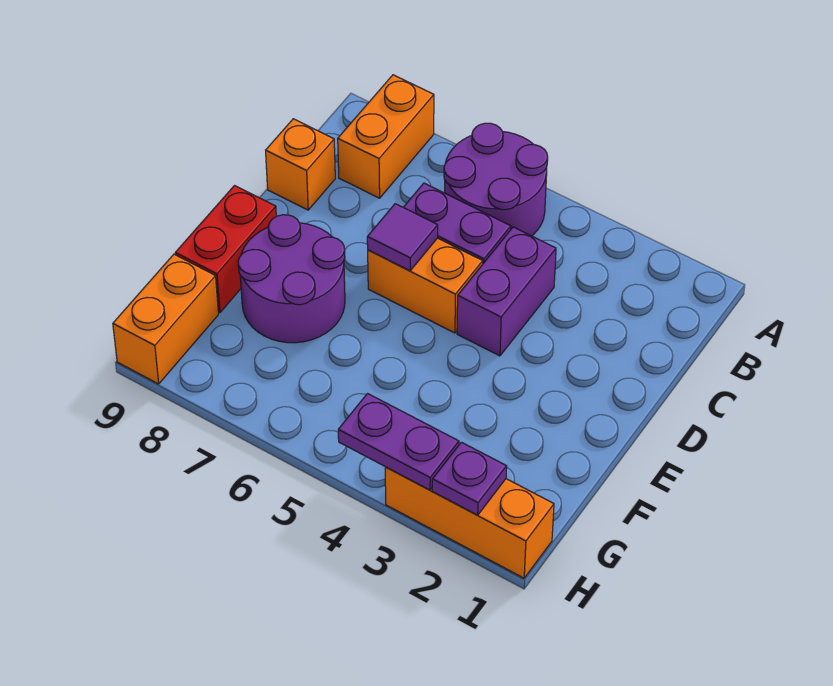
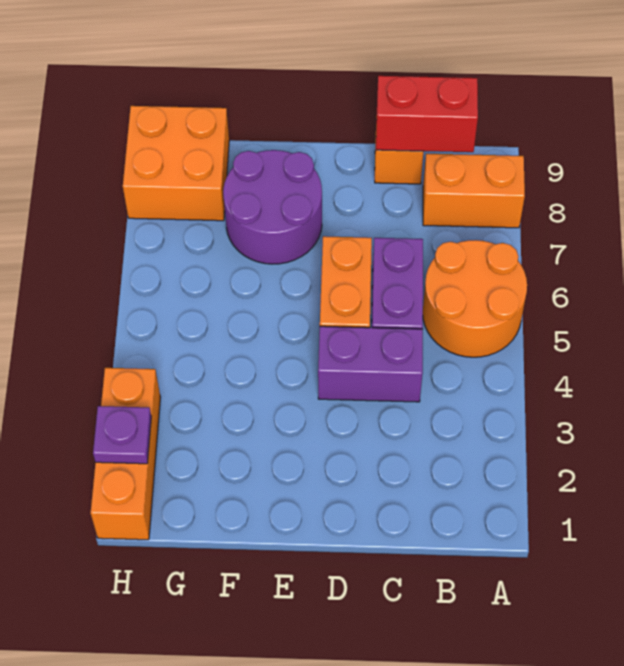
purple round brick A5:B6 level 1 -> orange round brick A5:B6 level 1
purple tile D6 level 2 -> none
red brick E9:F9 level 1 -> red brick B9:C9 level 2
orange brick G9:H9 level 1 -> orange brick G8:H9 level 1
purple plate H3:H4 level 2 -> none

